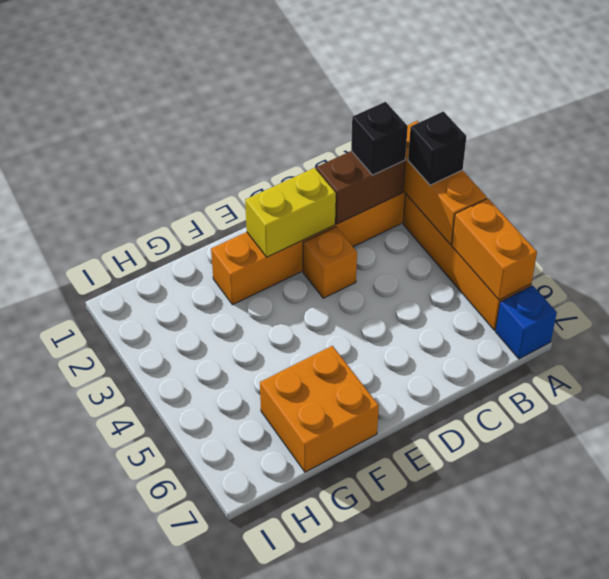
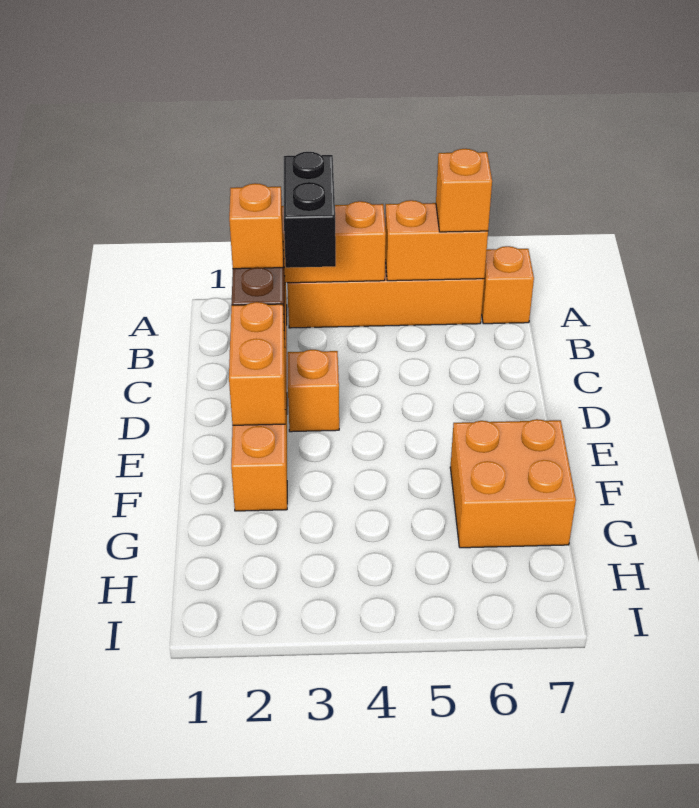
black brick A3 level 3 -> black brick A3:B3 level 3
none -> orange brick A6 level 3
blue brick A7 level 1 -> orange brick A7 level 1
black brick B2 level 3 -> orange brick B2 level 3
yellow brick D2:E2 level 2 -> orange brick D2:E2 level 2

